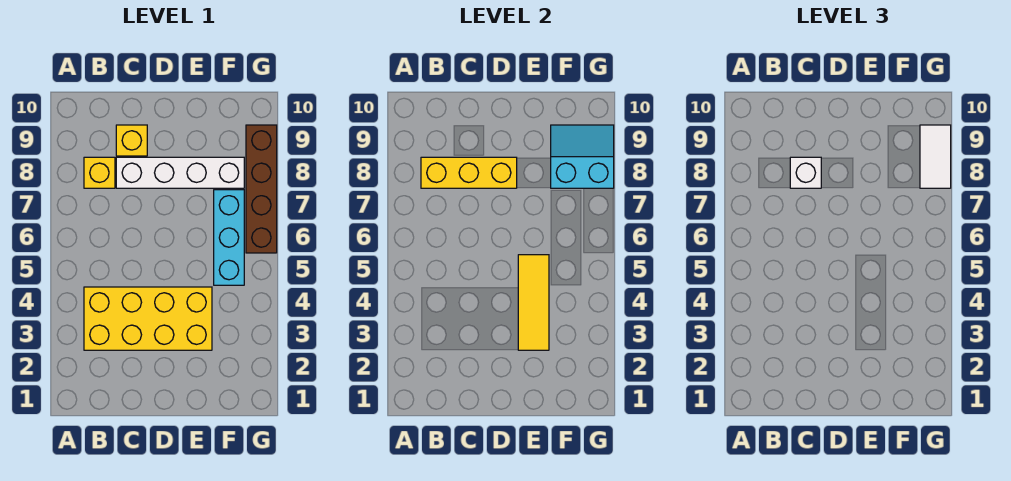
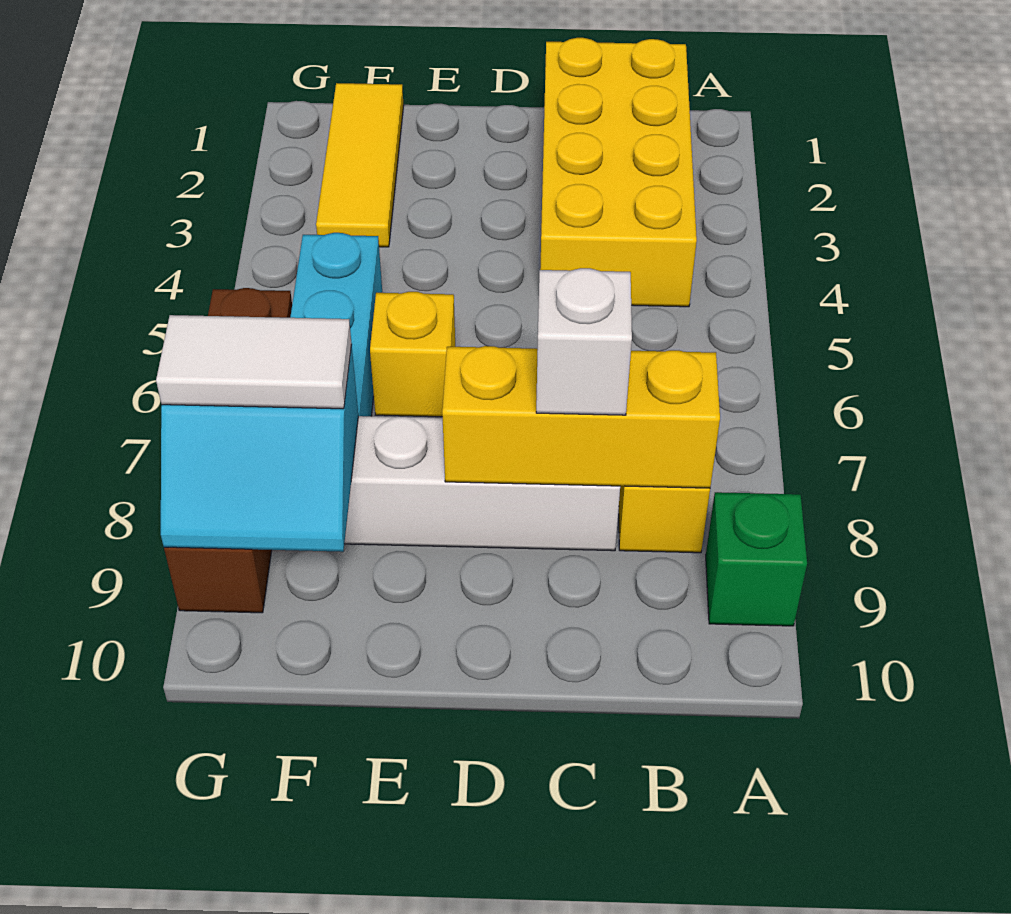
none -> green brick A9 level 1
yellow brick B3:E4 level 1 -> yellow brick B1:C4 level 1
yellow brick C9 level 1 -> yellow brick E6 level 1
yellow tile E3:E5 level 2 -> yellow tile F1:F3 level 1
white tile G8:G9 level 3 -> white tile F8:G8 level 3

